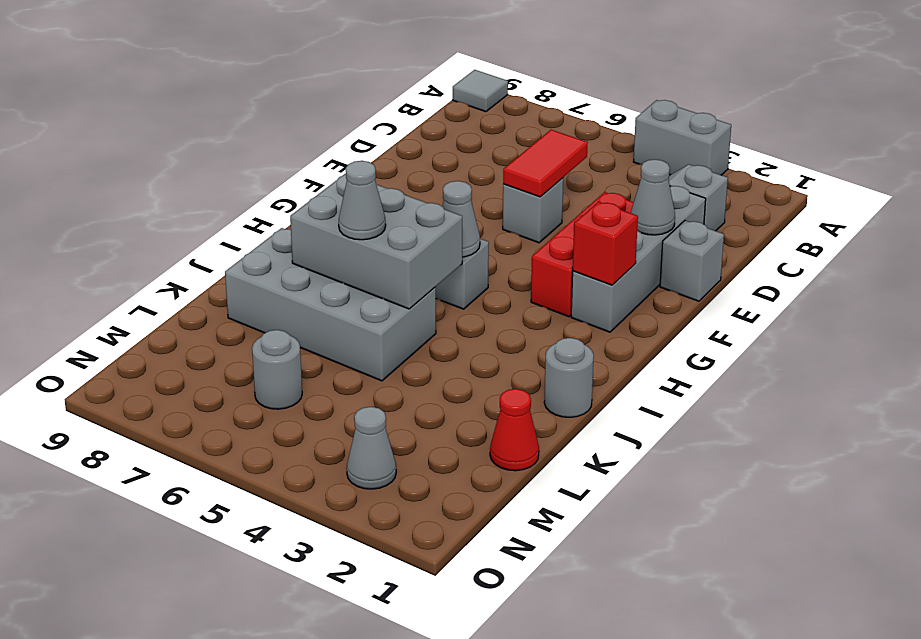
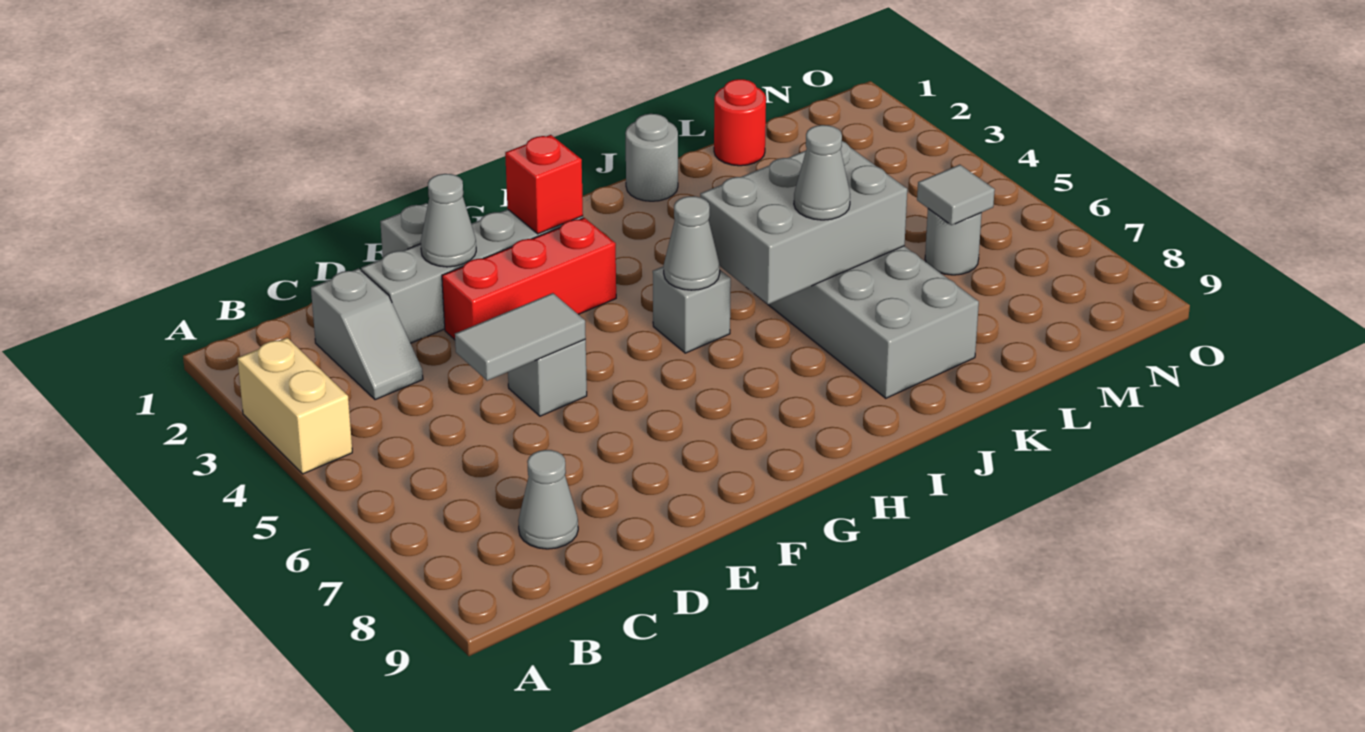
grey brick A3:A4 level 1 -> tan brick A3:A4 level 1
grey tile A9 level 1 -> grey tile M6 level 2
red tile D5:E5 level 2 -> grey tile D5:E5 level 2
grey brick I5:J7 level 2 -> grey brick I5:K6 level 2
red cone L1 level 1 -> red round brick L1 level 1
grey cone N3 level 1 -> grey cone C8 level 1

